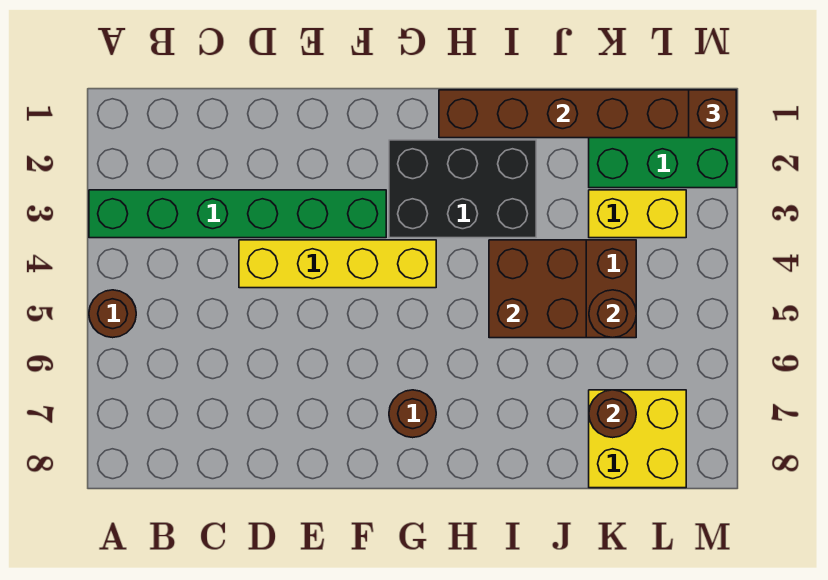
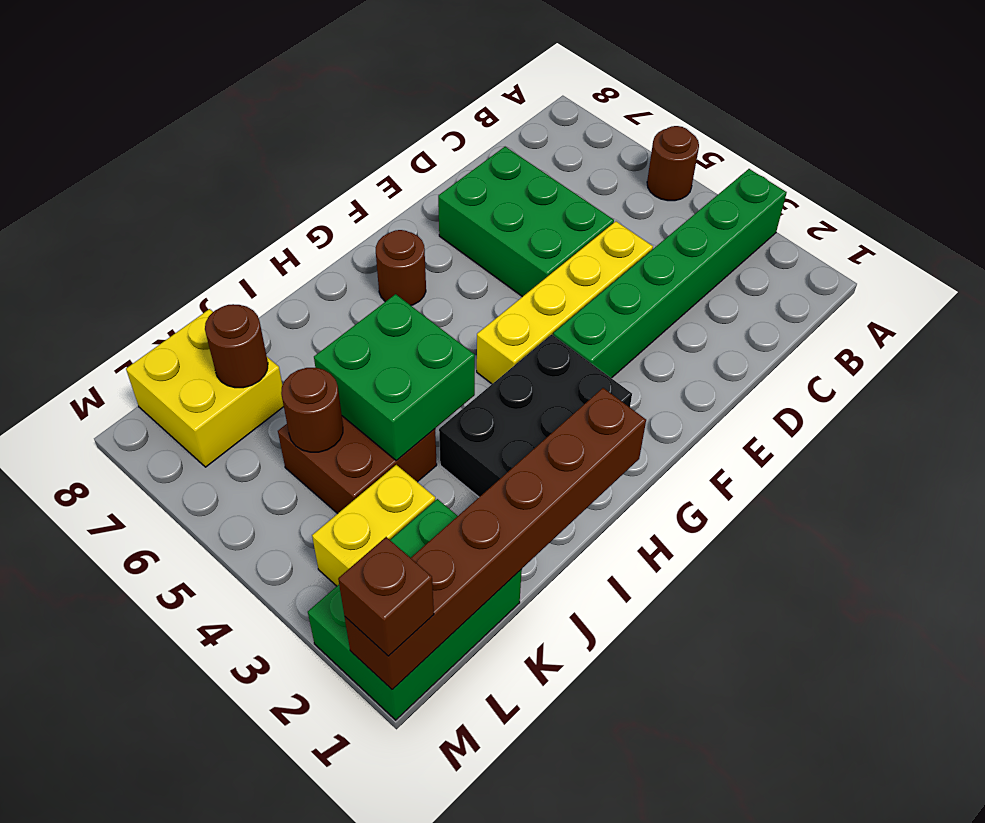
none -> green brick D5:E7 level 1
brown brick I4:J5 level 2 -> green brick I4:J5 level 2

